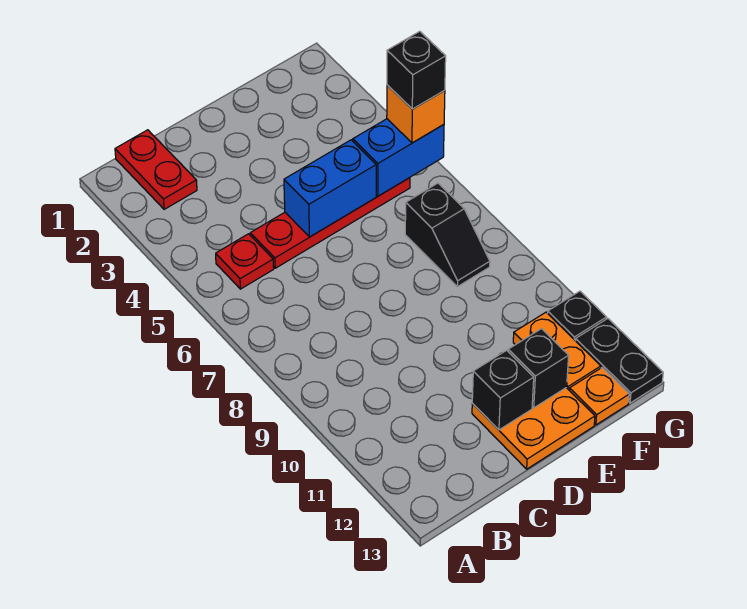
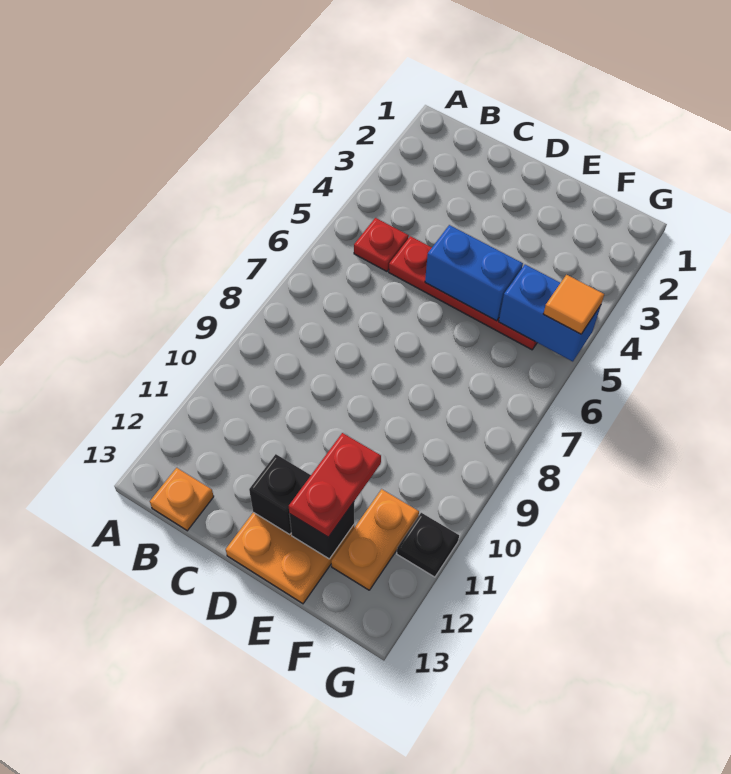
red plate B1:B2 level 1 -> red plate E11:E12 level 3
black slope F7:F8 level 1 top 7 -> none
orange plate F13 level 1 -> orange plate B13 level 1
orange brick G5 level 3 -> orange tile G5 level 3
black brick G5 level 4 -> none
black plate G12:G13 level 1 -> none

